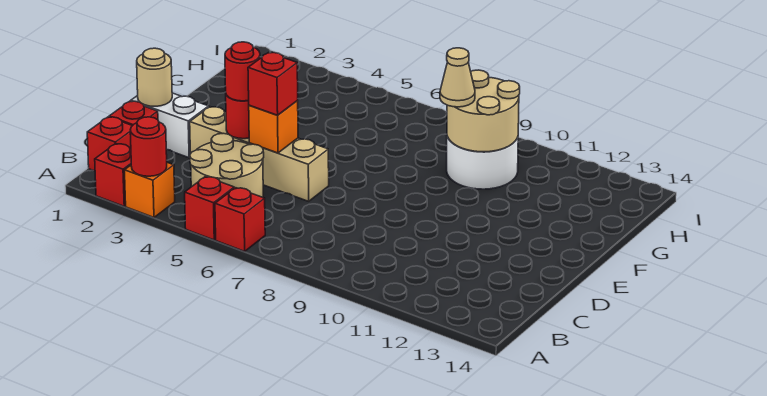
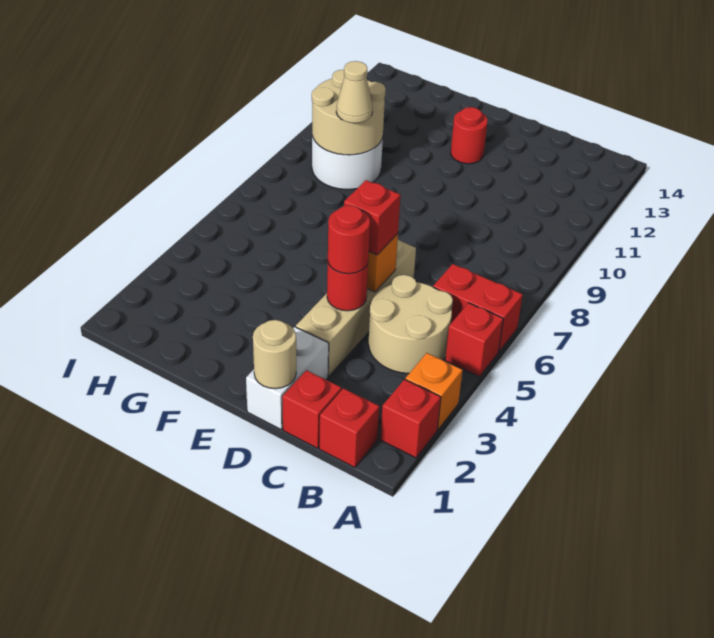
red round brick A3 level 2 -> red round brick E12 level 1
red brick A6 level 1 -> red brick A6:B6 level 1

